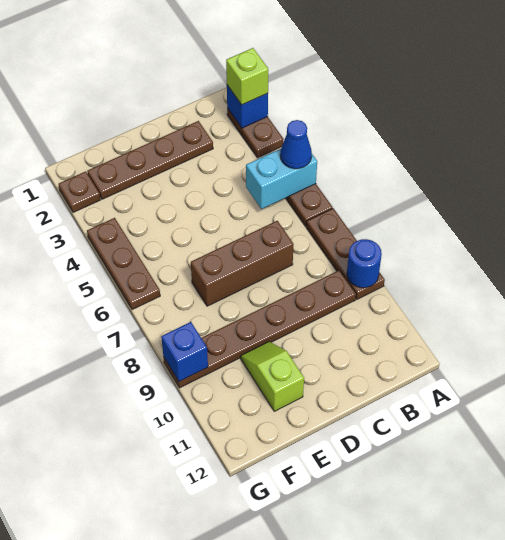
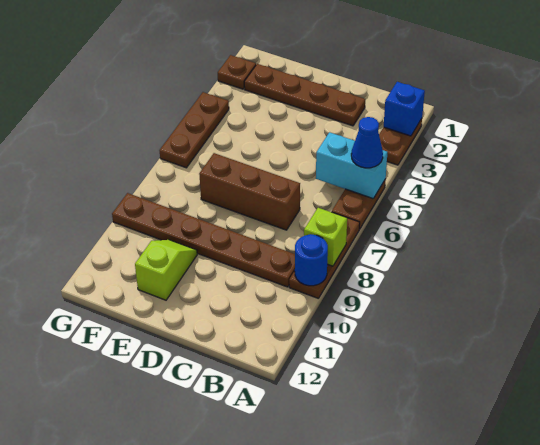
lime brick A2 level 3 -> lime brick A8 level 2
blue brick G9 level 2 -> none

